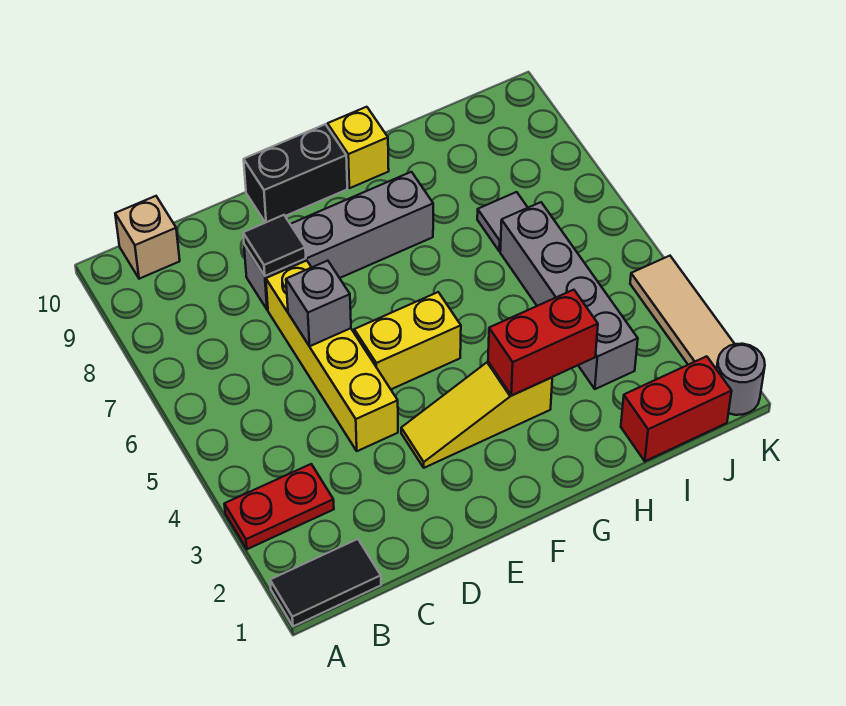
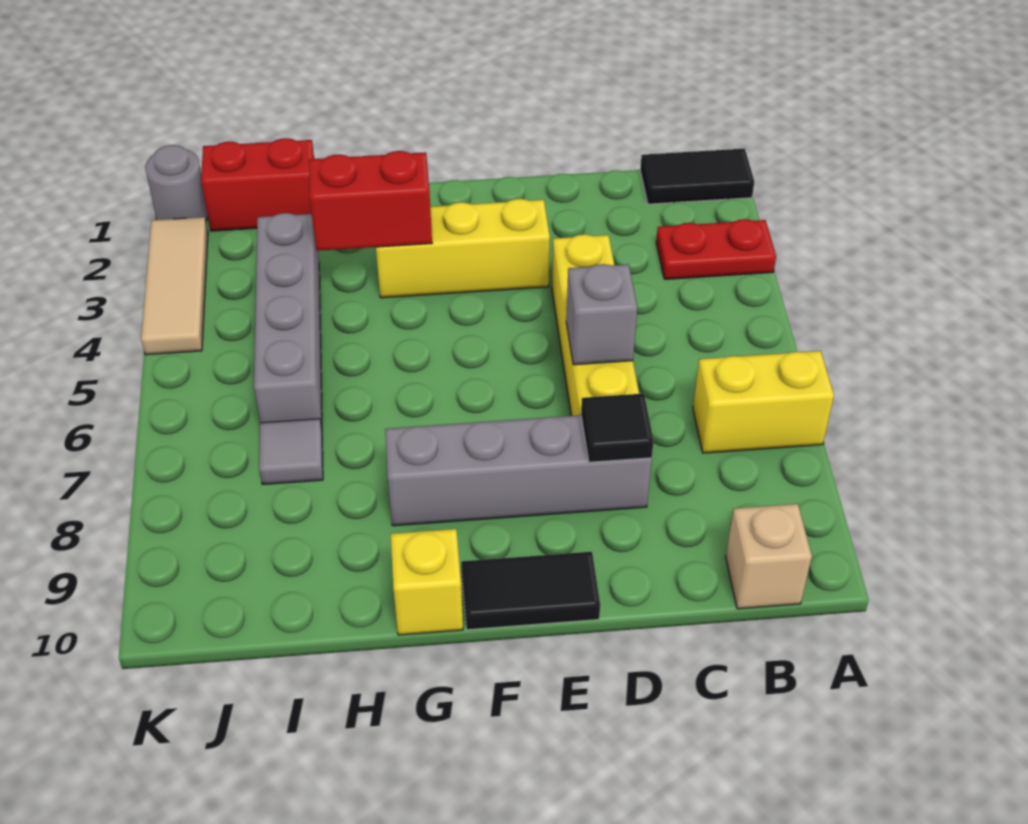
yellow slope E3:G3 level 1 top G -> yellow brick E3:G3 level 1
yellow brick E5:F5 level 1 -> yellow brick A7:B7 level 1
black brick E10:F10 level 1 -> black tile E10:F10 level 1

